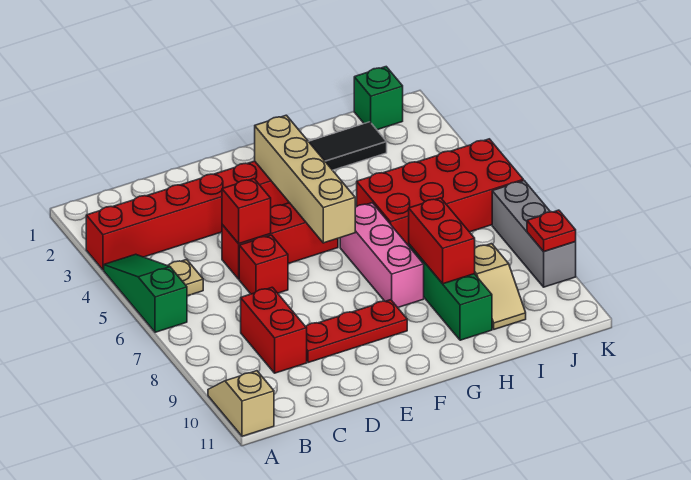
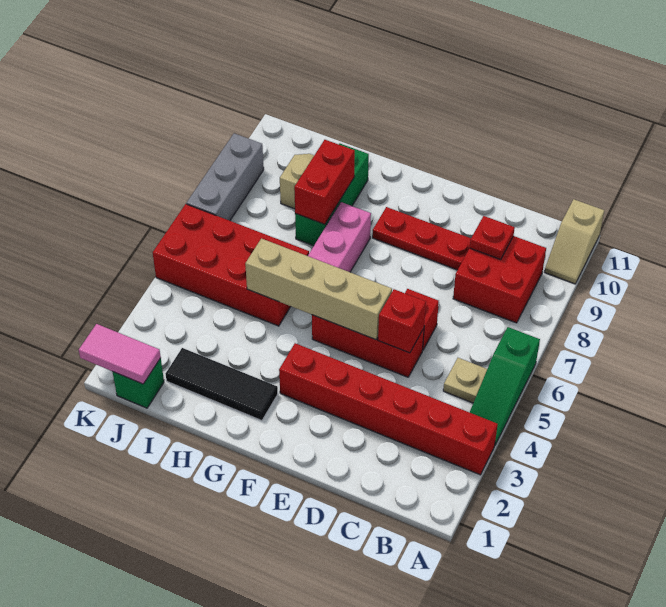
red brick C8:C9 level 1 -> red brick B8:C9 level 1
tan brick F3:F6 level 2 -> tan brick E5:H5 level 2
none -> pink tile J1:K1 level 2
red plate K9 level 2 -> red plate C9 level 2

